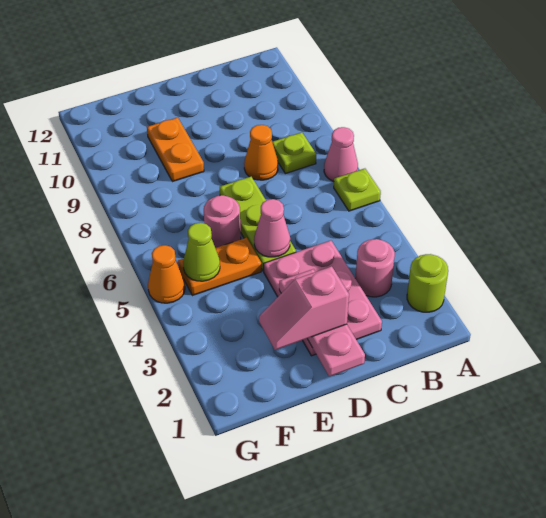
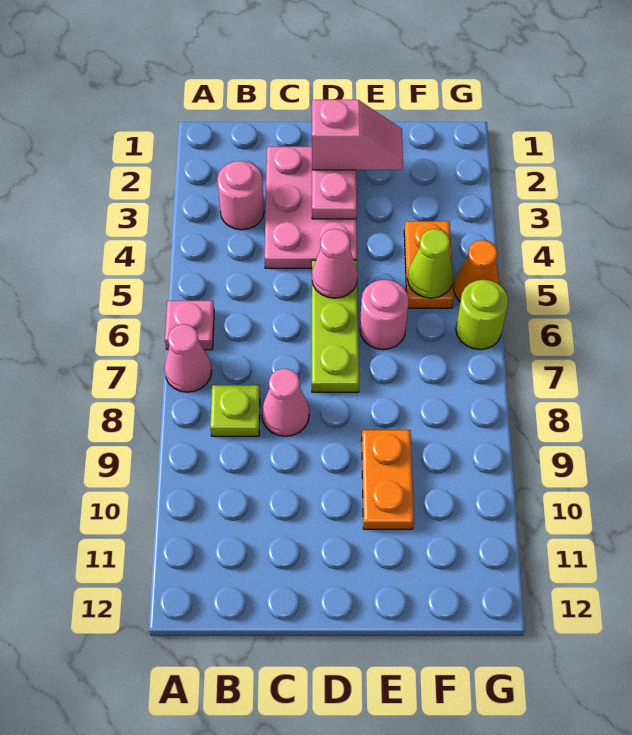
lime round brick A2 level 1 -> lime round brick G6 level 1
lime plate A6 level 1 -> pink plate A6 level 1
orange cone C8 level 1 -> pink cone C8 level 1
orange plate E5:F5 level 1 -> orange plate F4:F5 level 1

